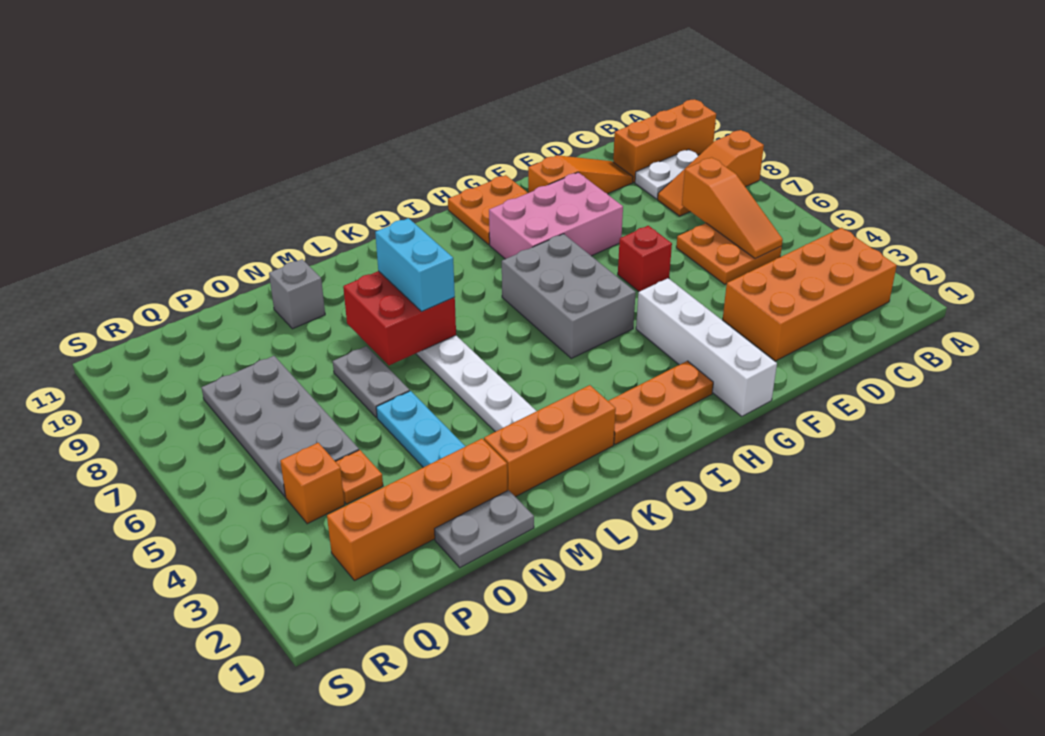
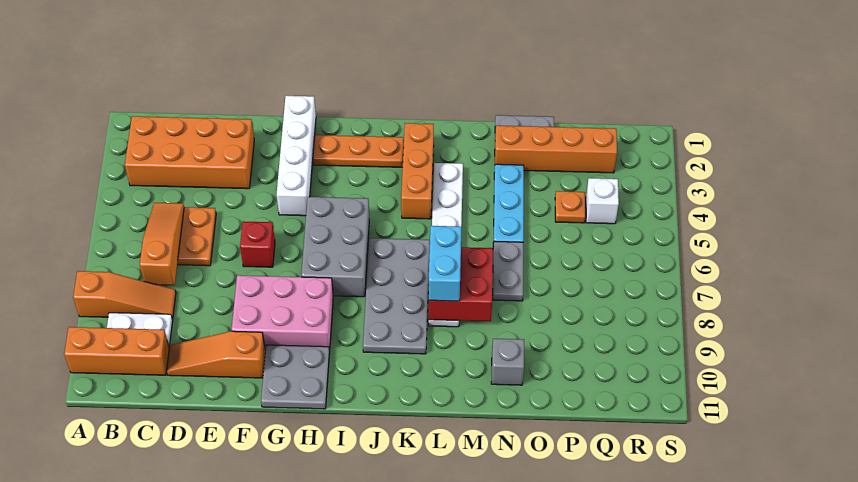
orange plate G10:H11 level 1 -> grey plate G10:H11 level 1
orange brick K2:M2 level 1 -> orange brick K2:K4 level 1
grey plate P5:Q8 level 1 -> grey plate J6:K9 level 1
orange brick Q4 level 1 -> white brick Q4 level 1

